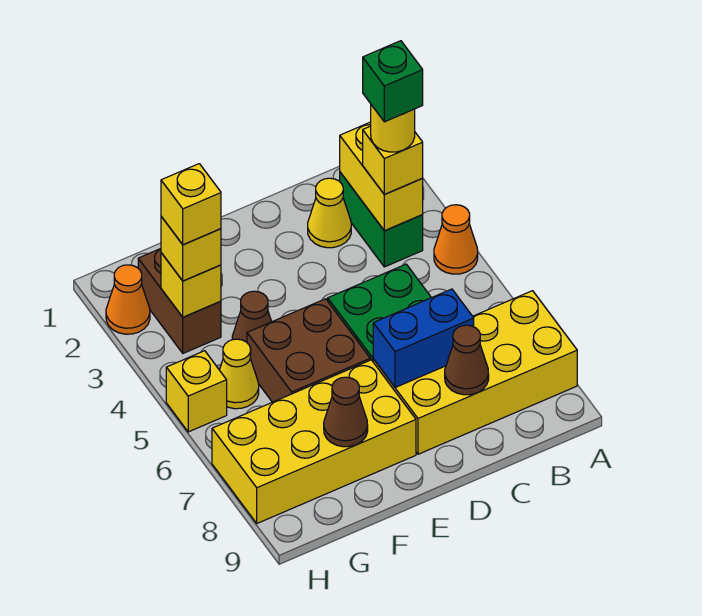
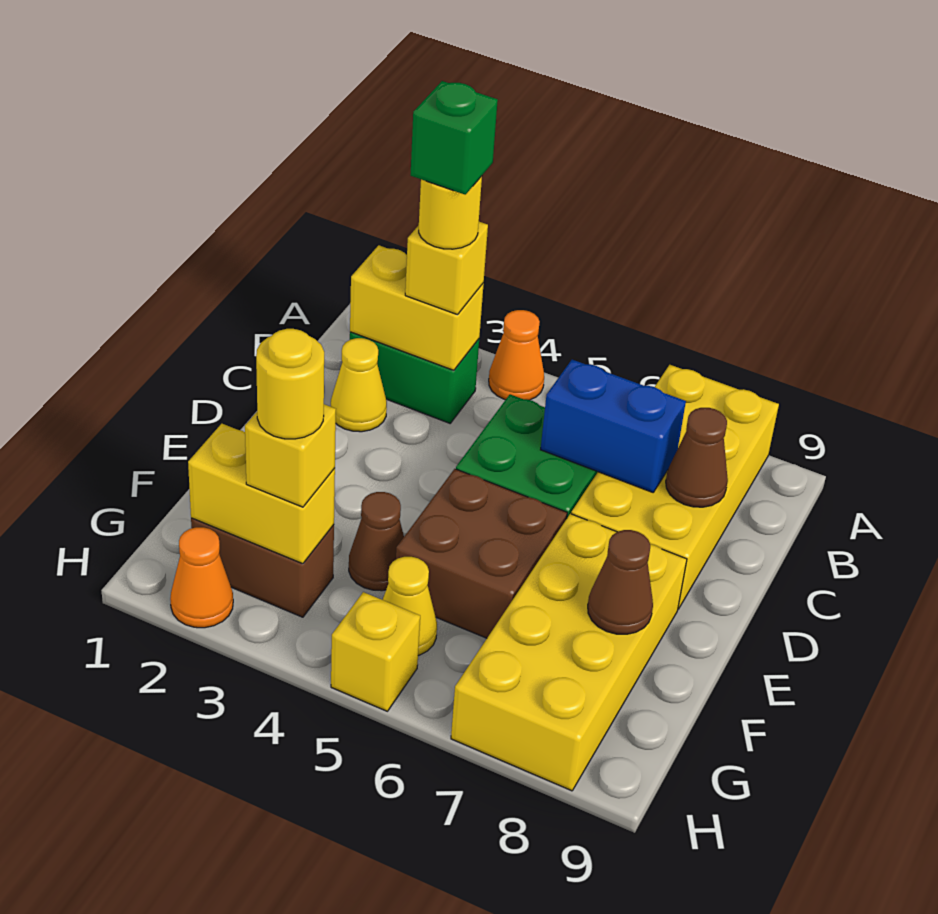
blue brick C7:D7 level 2 -> blue brick C6:C7 level 2
yellow brick G3 level 2 -> yellow brick G2:G3 level 2
yellow brick G3 level 4 -> yellow round brick G3 level 4

